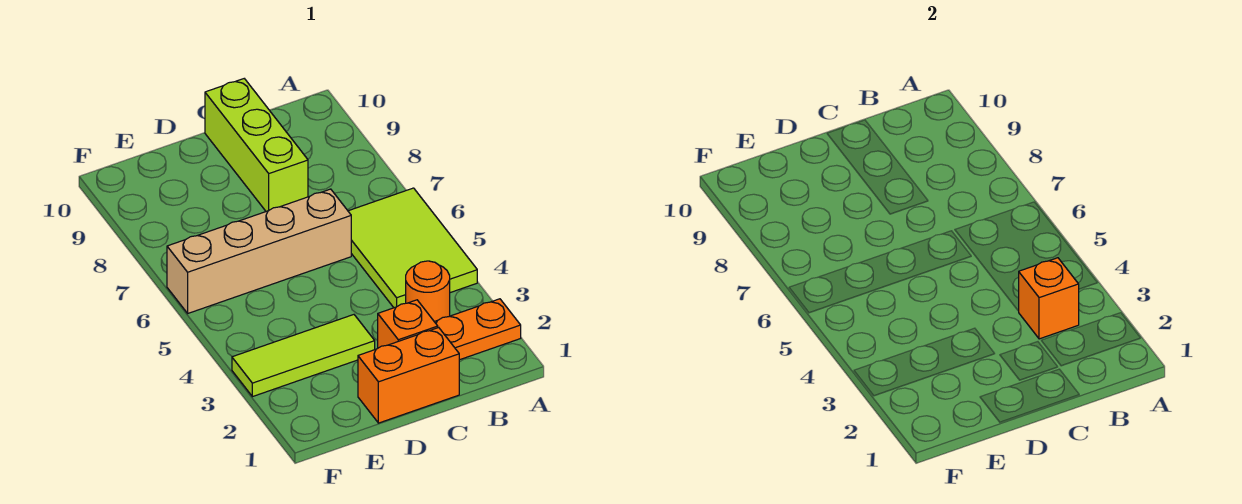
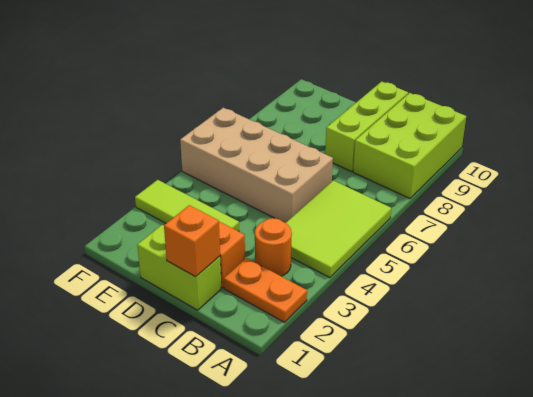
none -> lime brick A8:B10 level 1
orange brick B3 level 2 -> orange brick C1 level 2
orange brick C1:D1 level 1 -> lime brick C1:D1 level 1
tan brick C6:F6 level 1 -> tan brick C5:F6 level 1

